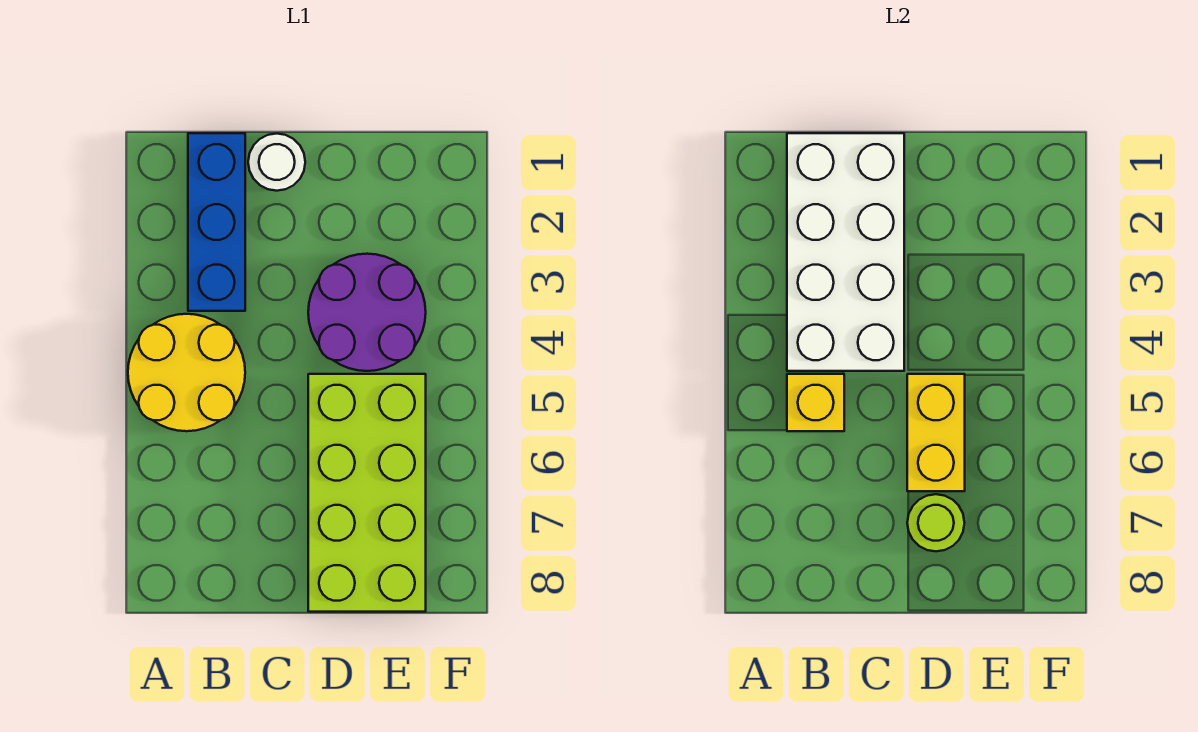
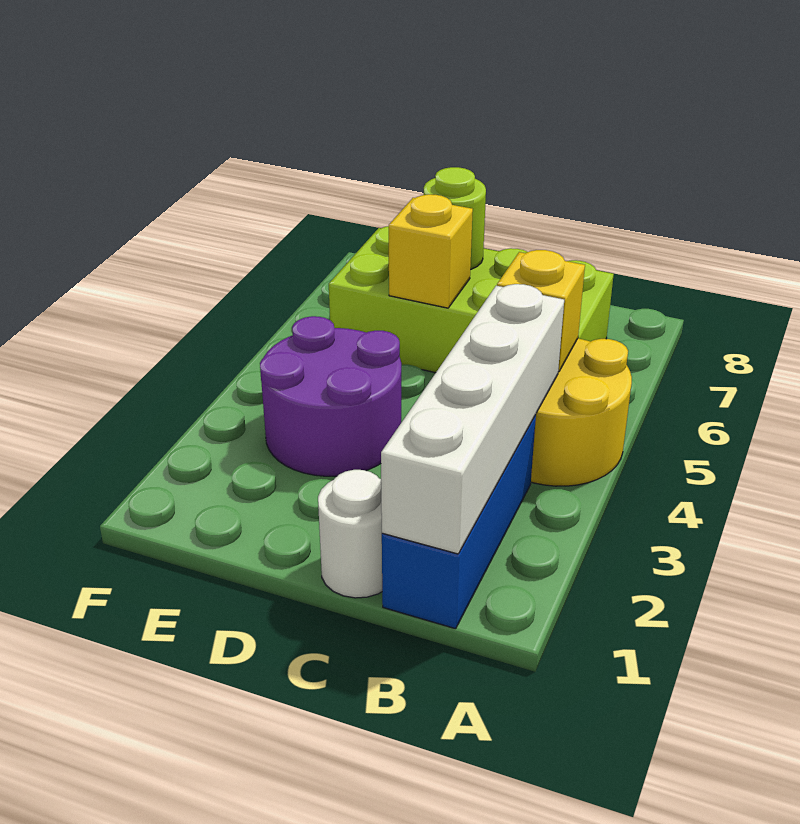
white brick B1:C4 level 2 -> white brick B1:B4 level 2
lime brick D5:E8 level 1 -> lime brick B6:E7 level 1
yellow brick D5:D6 level 2 -> yellow brick D6 level 2

